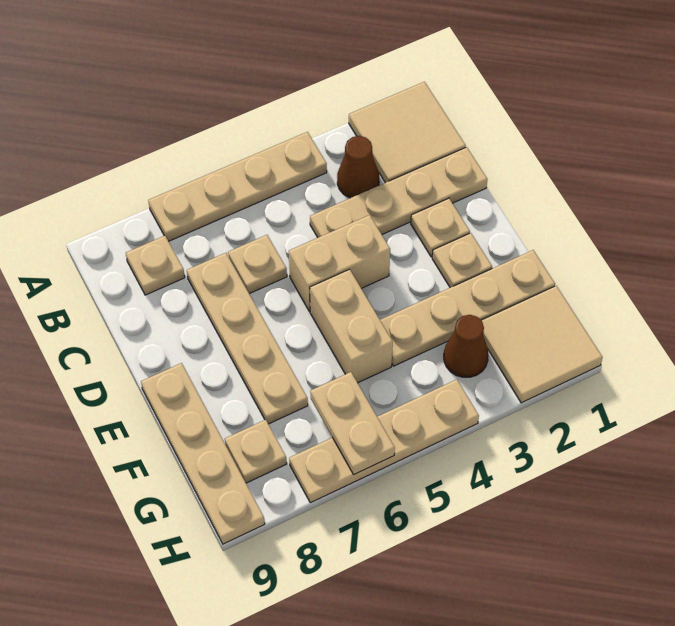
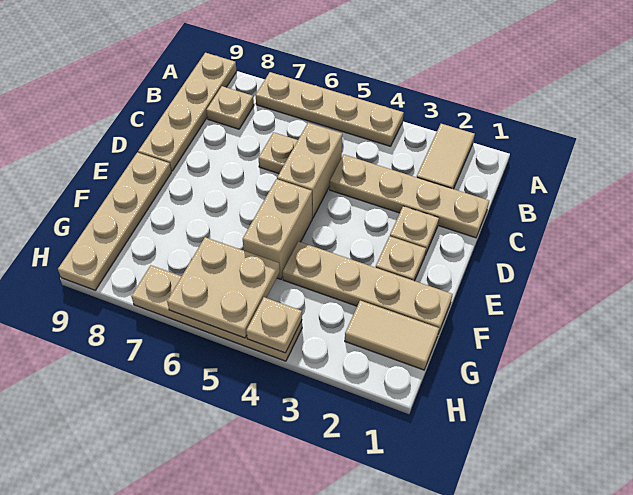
tan tile A1:B2 level 1 -> tan tile A2:B2 level 1
brown cone B3 level 1 -> none
tan plate C7:F7 level 1 -> tan plate A9:D9 level 1
tan brick D4:D5 level 1 -> tan brick C5:D5 level 1
tan tile G1:H2 level 1 -> tan tile G1:G2 level 1
brown cone G3 level 1 -> none
tan plate G6:H6 level 2 -> tan plate G5:H6 level 2
tan plate G8 level 1 -> tan plate H4 level 2

